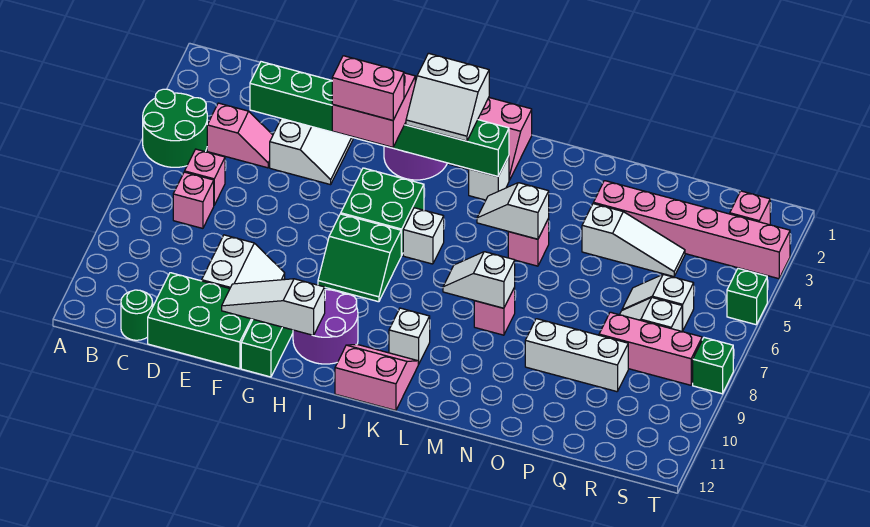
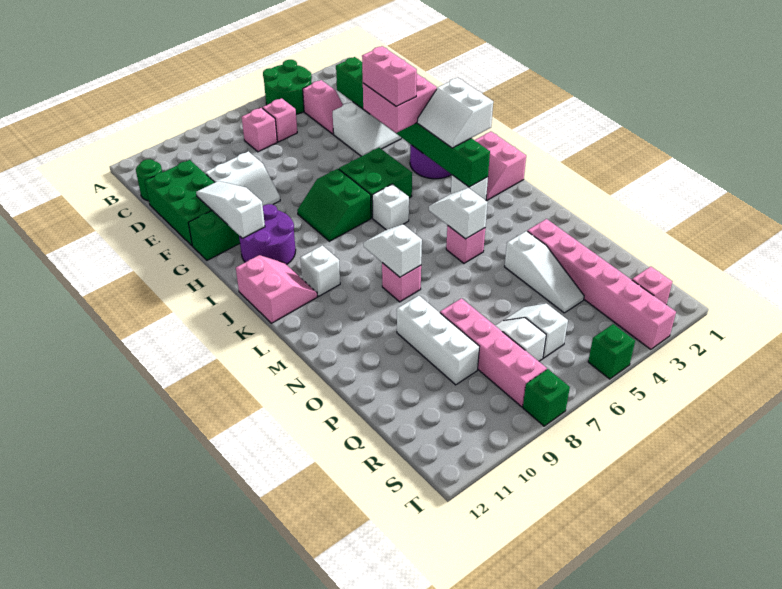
pink brick Q8:S8 level 1 -> pink brick P8:S8 level 1

